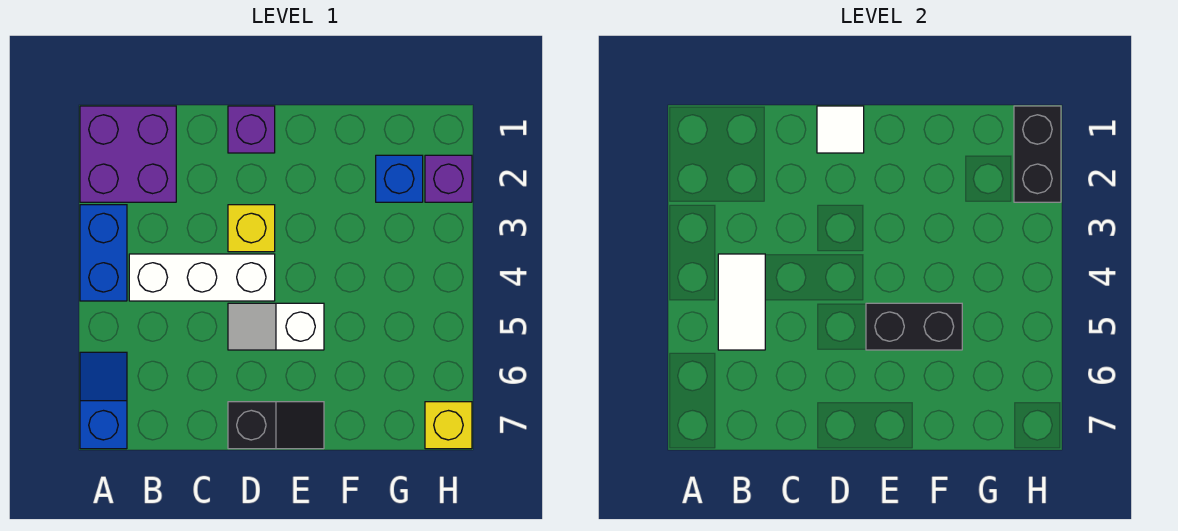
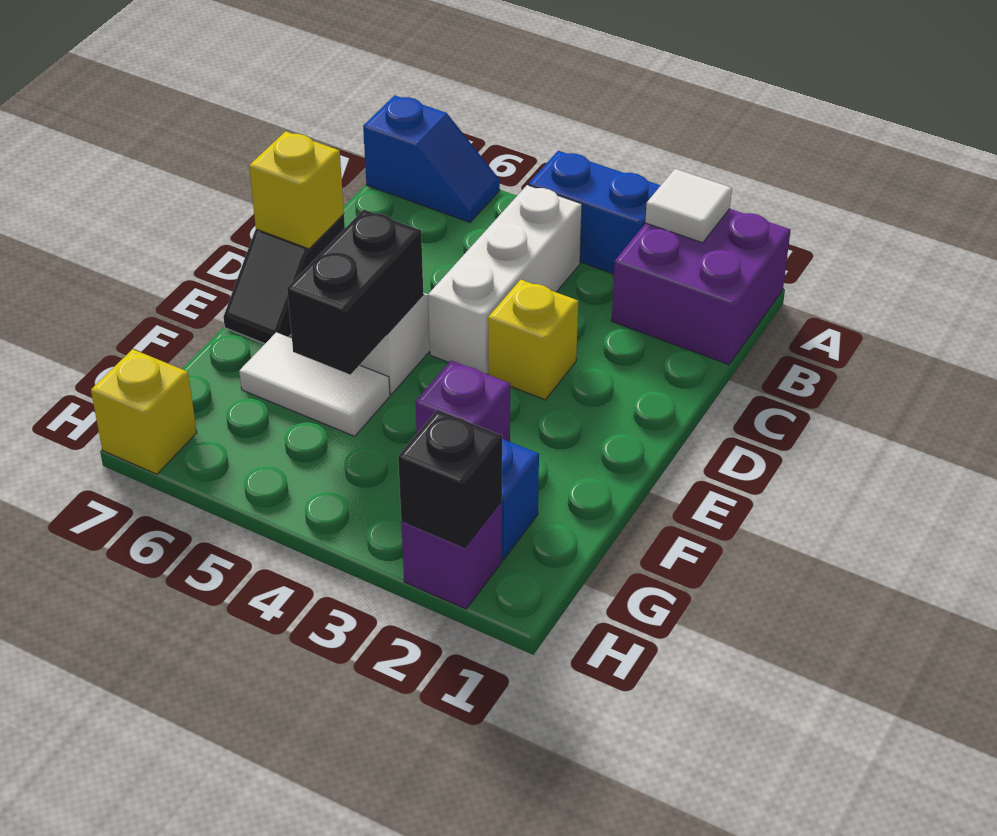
white tile B4:B5 level 2 -> white tile F5:F6 level 1
purple brick D1 level 1 -> purple brick F3 level 1
white tile D1 level 2 -> white tile A2 level 2
none -> yellow brick D7 level 2
black brick H1:H2 level 2 -> black brick H2 level 2

